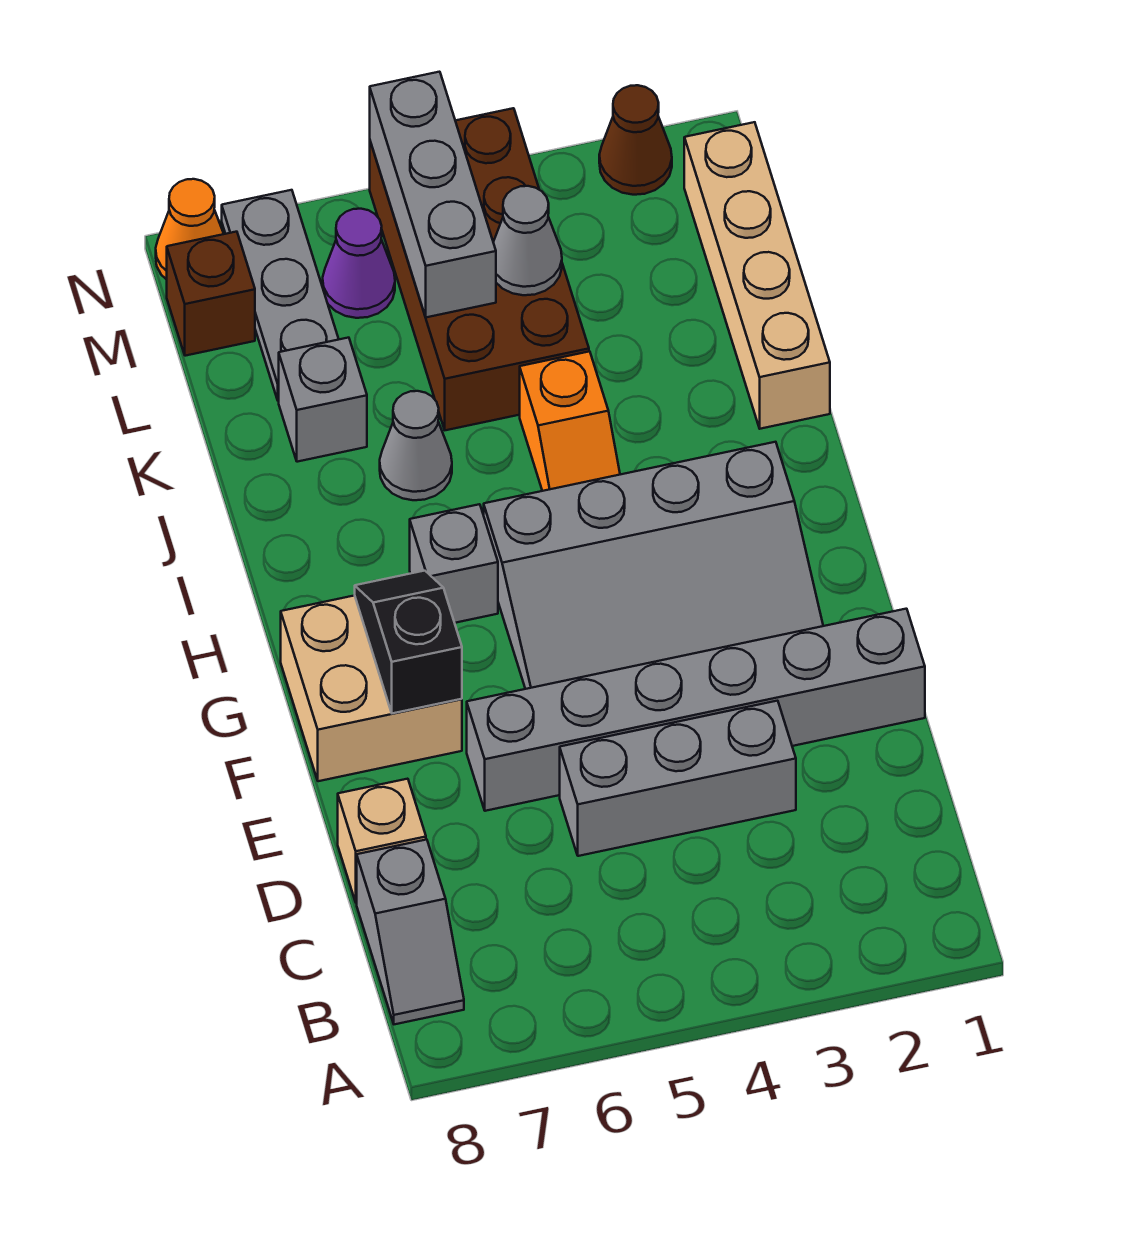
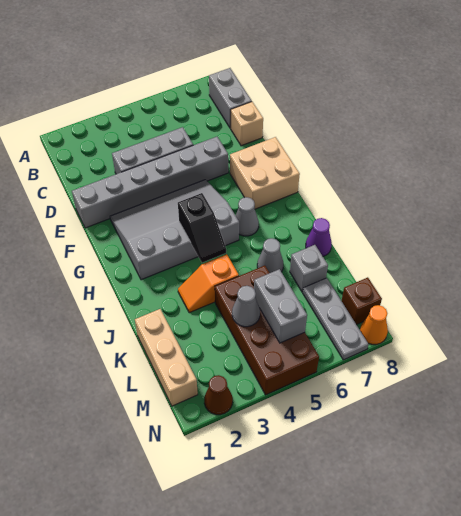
grey slope B8:C8 level 1 top C -> grey brick B8:C8 level 1
black slope F7:G7 level 2 top F -> black slope H4:I4 level 2 top H
grey brick H6 level 1 -> grey cone H6 level 1
orange slope I4:J4 level 1 top J -> orange slope J3:J4 level 1 top 4
tan brick J1:M1 level 1 -> tan brick K1:M1 level 1
grey brick L5:N5 level 2 -> grey brick L5:M5 level 2
purple cone M6 level 1 -> purple cone J8 level 1

